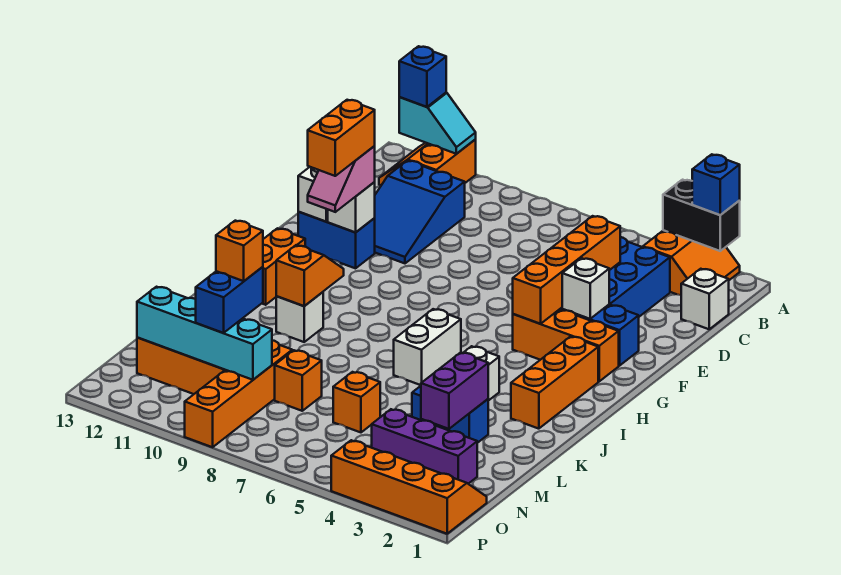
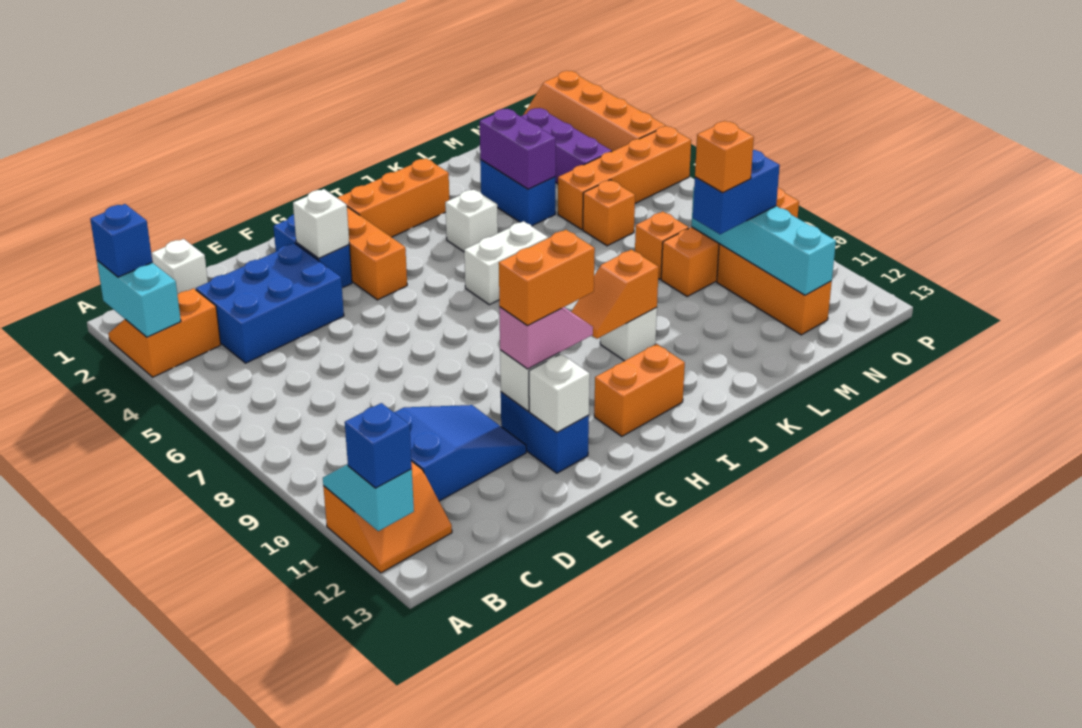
black brick A2:A3 level 2 -> cyan brick A2:A3 level 2
orange brick D4:G4 level 2 -> orange brick M5:P5 level 1
purple brick L3:M3 level 2 -> purple brick L3:L4 level 2

